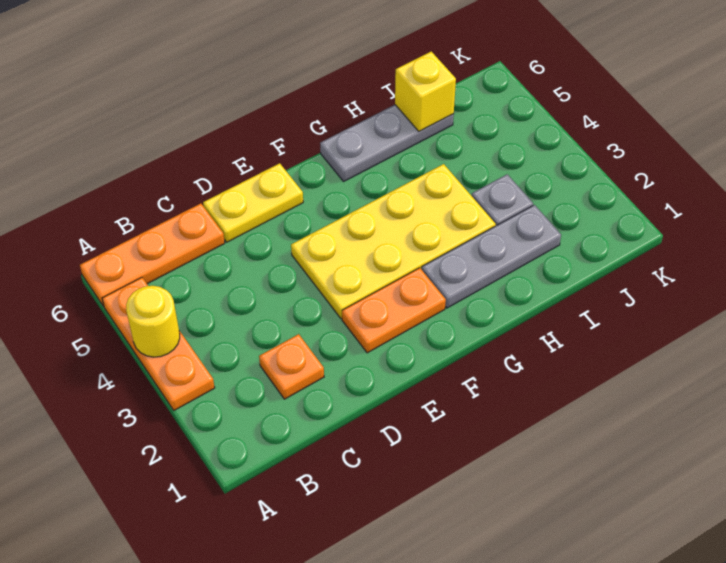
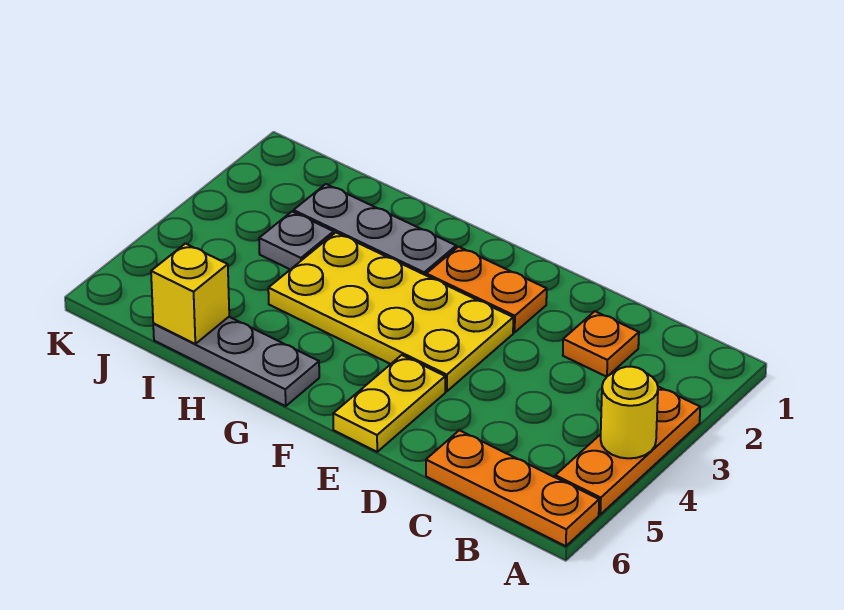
yellow plate D6:E6 level 1 -> yellow plate E5:E6 level 1

